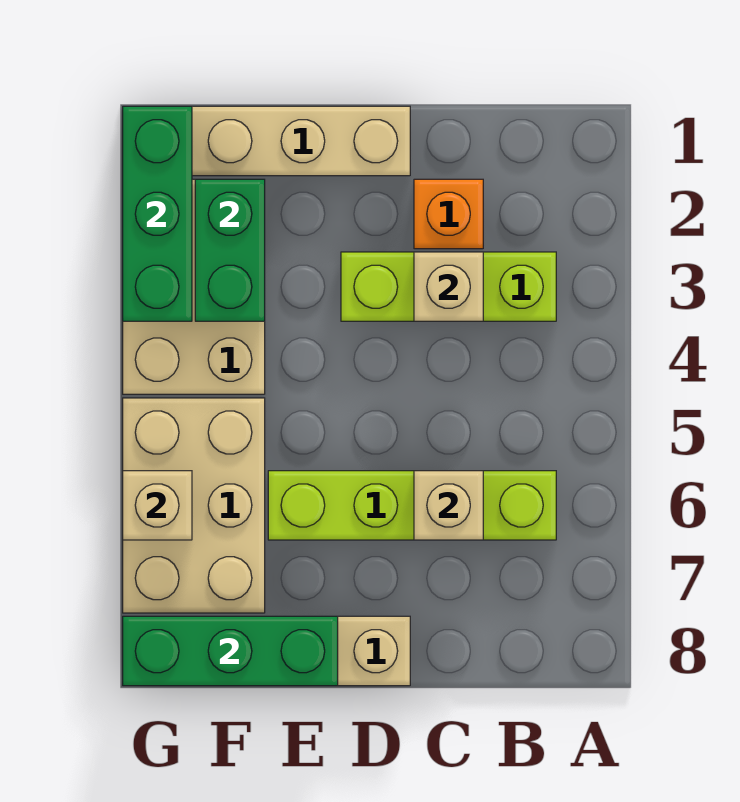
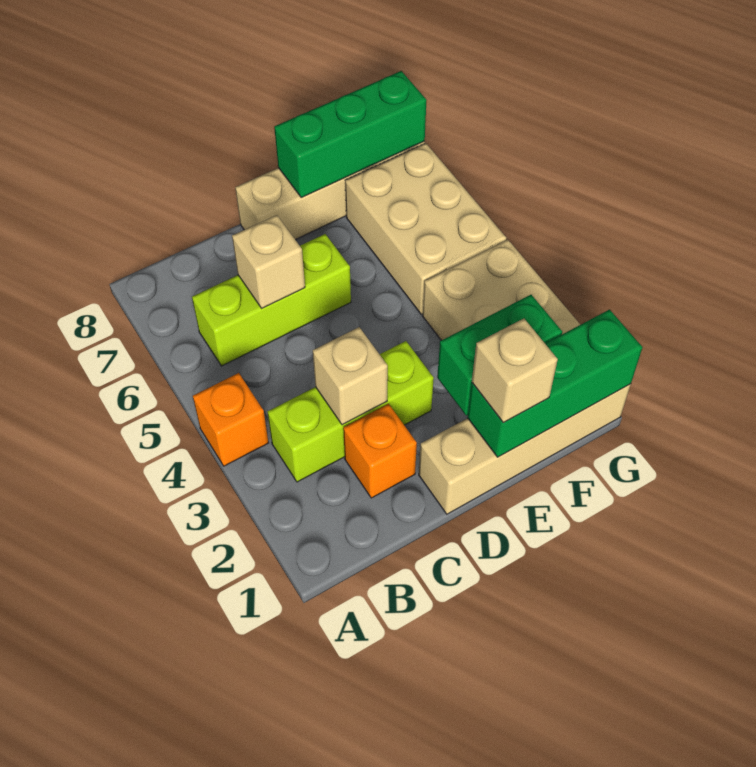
none -> orange brick A4 level 1
lime brick B6:E6 level 1 -> lime brick B6:D6 level 1
green brick F2:F3 level 2 -> green brick E2:F2 level 2
green brick G1:G3 level 2 -> green brick E1:G1 level 2
tan brick G6 level 2 -> tan brick E1 level 3

